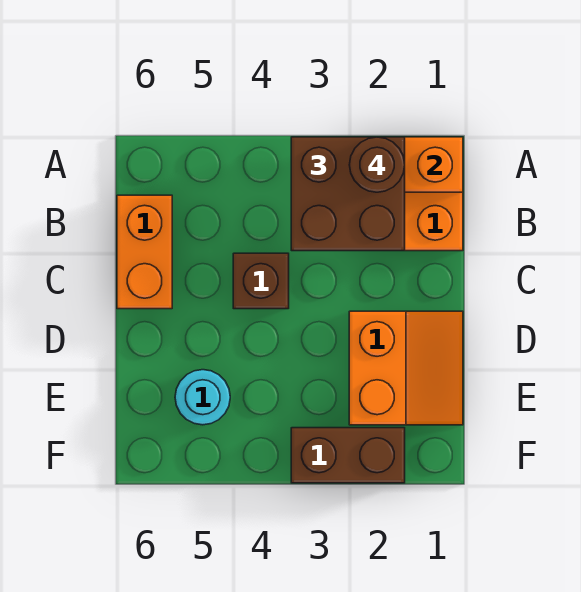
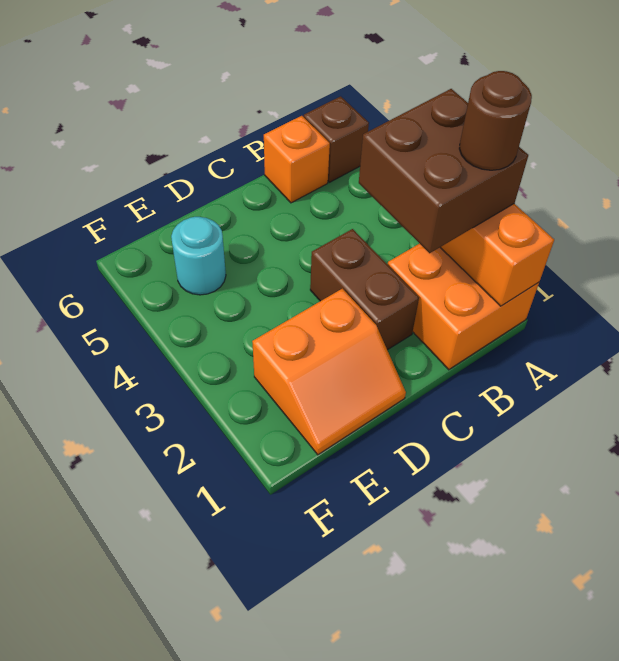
orange brick B6:C6 level 1 -> orange brick B6 level 1
brown brick C4 level 1 -> brown brick A6 level 1
brown brick F2:F3 level 1 -> brown brick C2:C3 level 1

